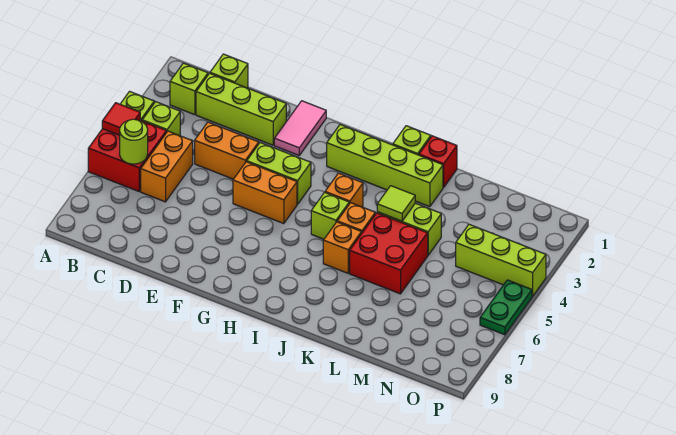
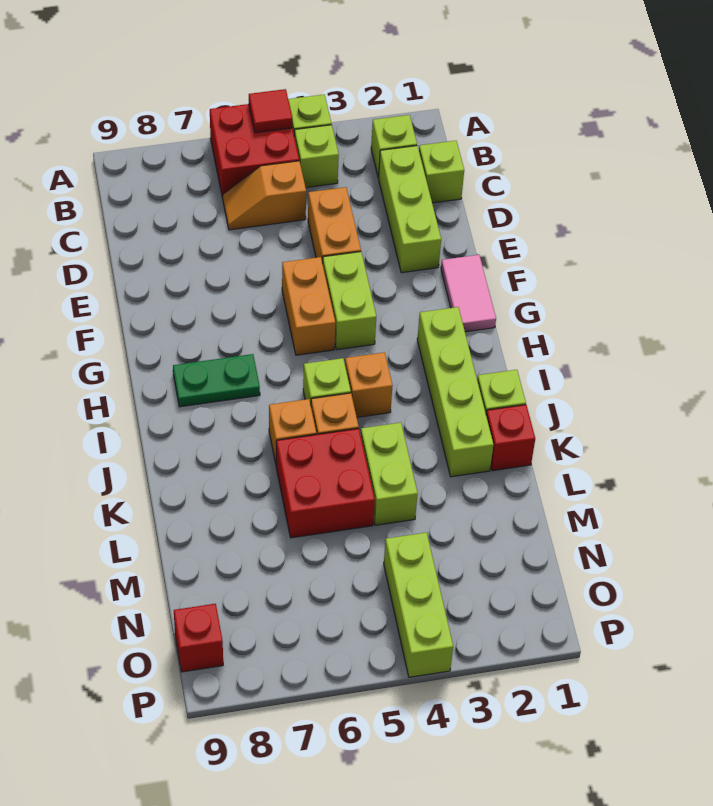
lime round brick B6 level 2 -> none
orange brick C5:C6 level 1 -> orange slope C5:C6 level 1 top 5
pink tile F1:F2 level 1 -> pink tile F1:G1 level 1
lime tile K4 level 2 -> none
none -> red brick O9 level 1
green plate P5:P6 level 1 -> green plate H7:H8 level 1

